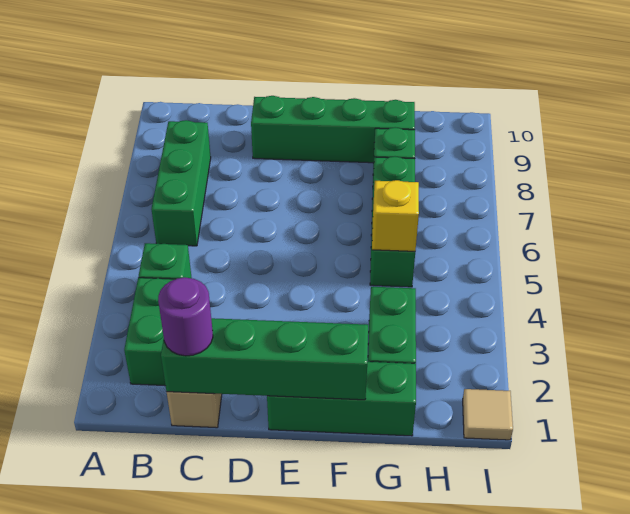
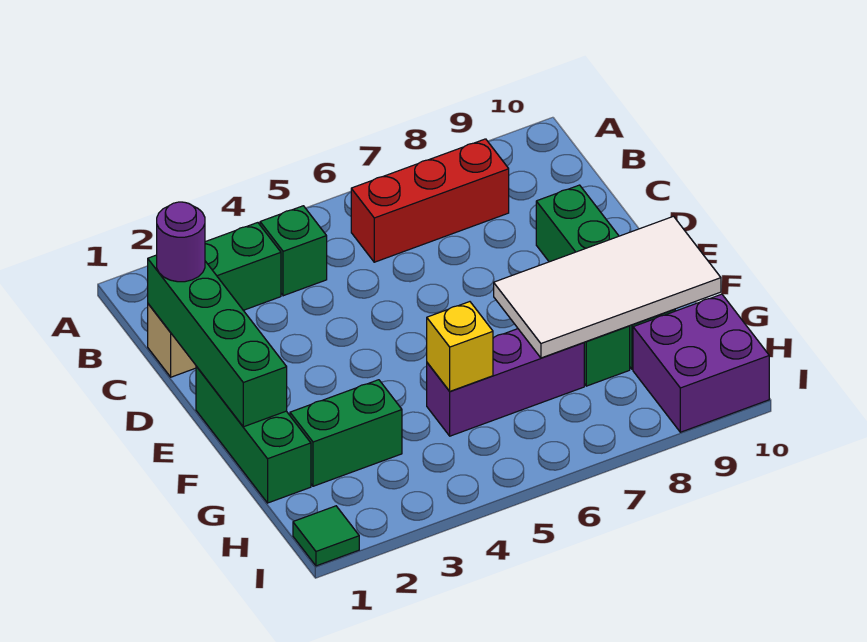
green brick B6:B8 level 1 -> red brick B6:B8 level 1
none -> white tile F7:G10 level 2
green brick G5:G7 level 1 -> purple brick G5:G7 level 1
none -> purple brick H9:I10 level 1
tan tile I1 level 1 -> green tile I1 level 1

